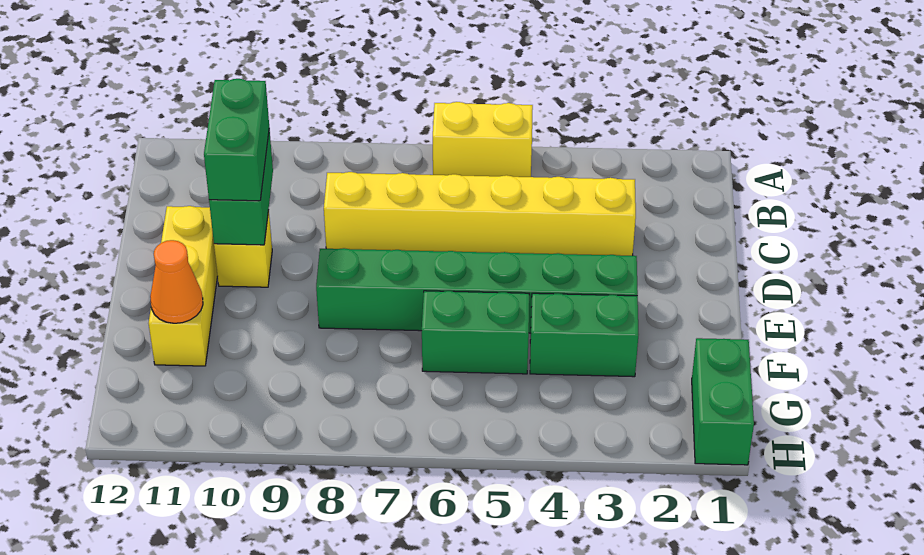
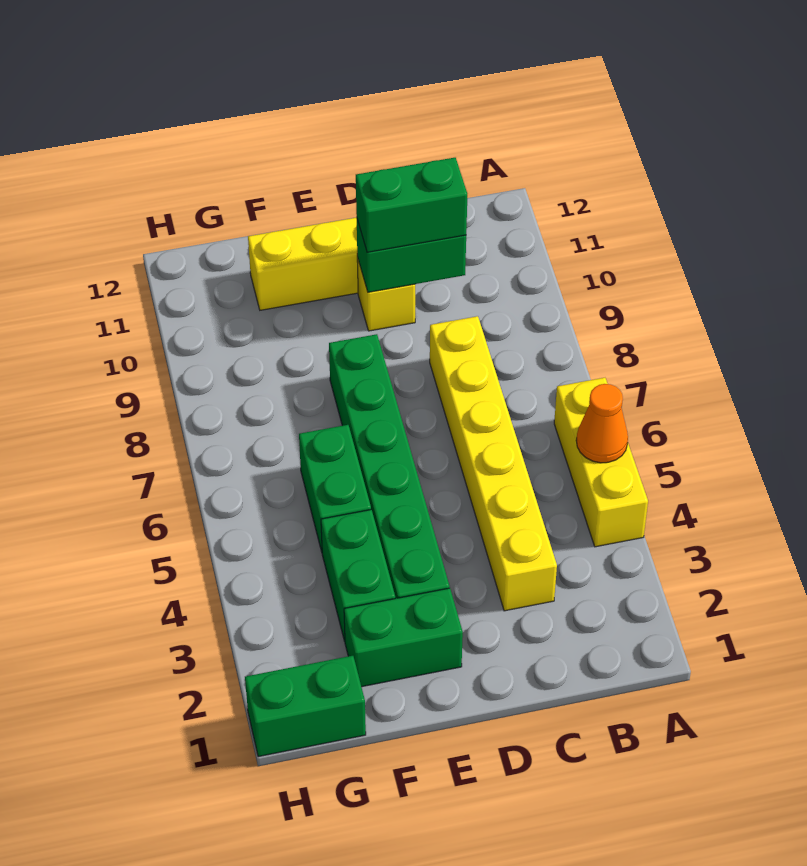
yellow brick A5:A6 level 1 -> yellow brick A4:A6 level 1
none -> green brick E2:F2 level 1
orange cone F11 level 2 -> orange cone A5 level 2

